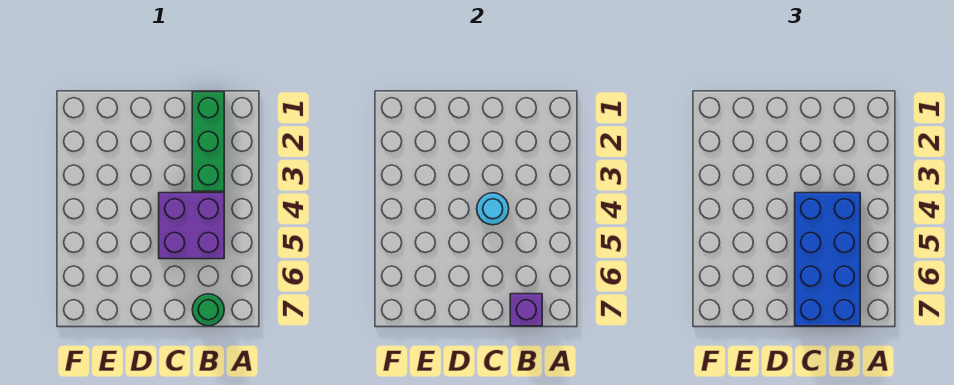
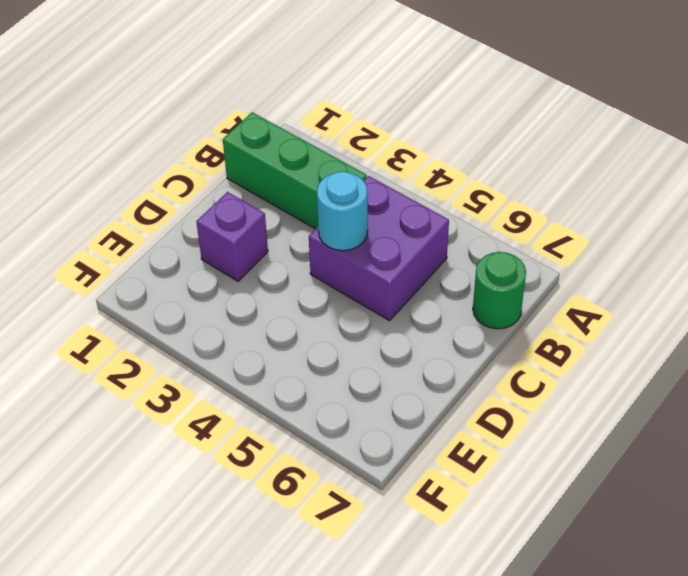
blue brick B4:C7 level 3 -> none
purple brick B7 level 2 -> purple brick D2 level 1

